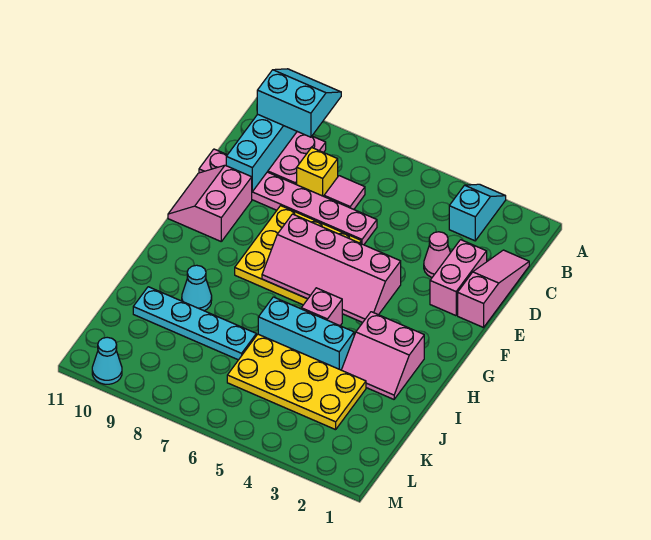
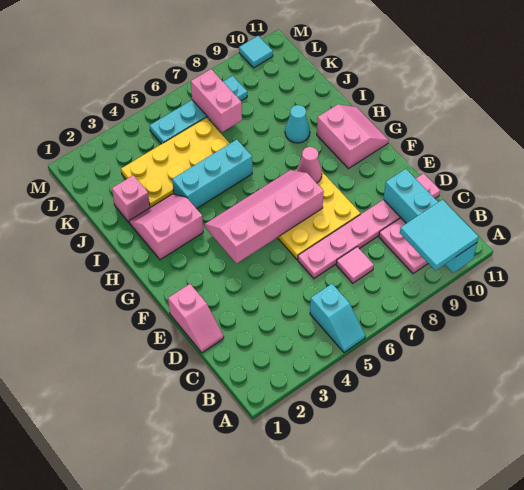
cyan slope A3:B3 level 1 top B -> cyan slope A5:B5 level 1 top B
cyan slope A9:B10 level 3 top B -> cyan tile A9:B10 level 3
pink slope C1:E1 level 1 top E -> pink slope D1:E1 level 1 top E
yellow brick C8 level 1 -> none
pink brick D2:E2 level 1 -> pink brick K7:L7 level 2
pink cone D3 level 1 -> pink cone G8 level 2
pink slope E10:F11 level 1 top 10 -> pink slope G10:H11 level 1 top 10
pink brick H5 level 1 -> pink brick J2 level 1
cyan plate J7:J10 level 1 -> cyan plate L5:L8 level 1
cyan cone M10 level 1 -> cyan tile M10 level 1

